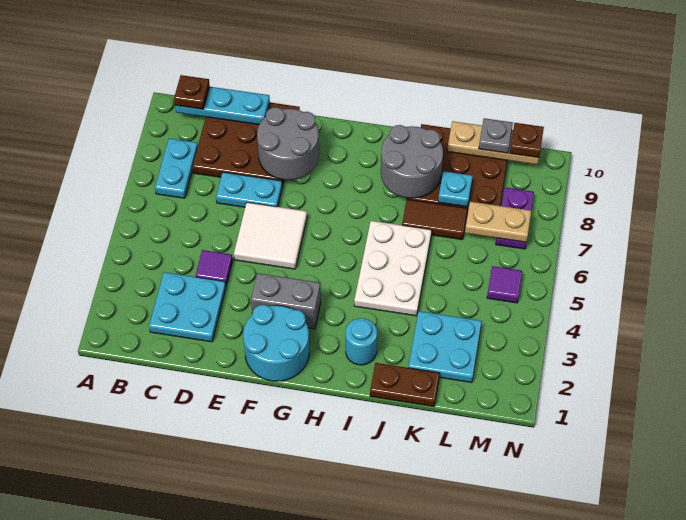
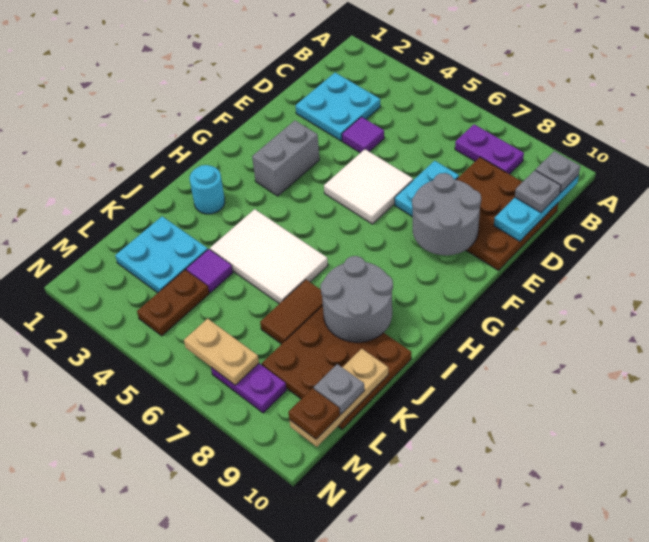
cyan plate B7:B8 level 1 -> purple plate B7:B8 level 1
brown plate B10 level 3 -> grey plate B10 level 3
none -> grey plate C10 level 3
cyan round brick F1:G2 level 1 -> none
white plate I4:J6 level 1 -> white tile I4:J6 level 1
brown plate J1:K1 level 1 -> brown plate L4:M4 level 1
cyan plate K8 level 2 -> none
tan plate L7:M7 level 2 -> tan plate M6:M7 level 2
purple tile M5 level 1 -> purple tile K4 level 1

